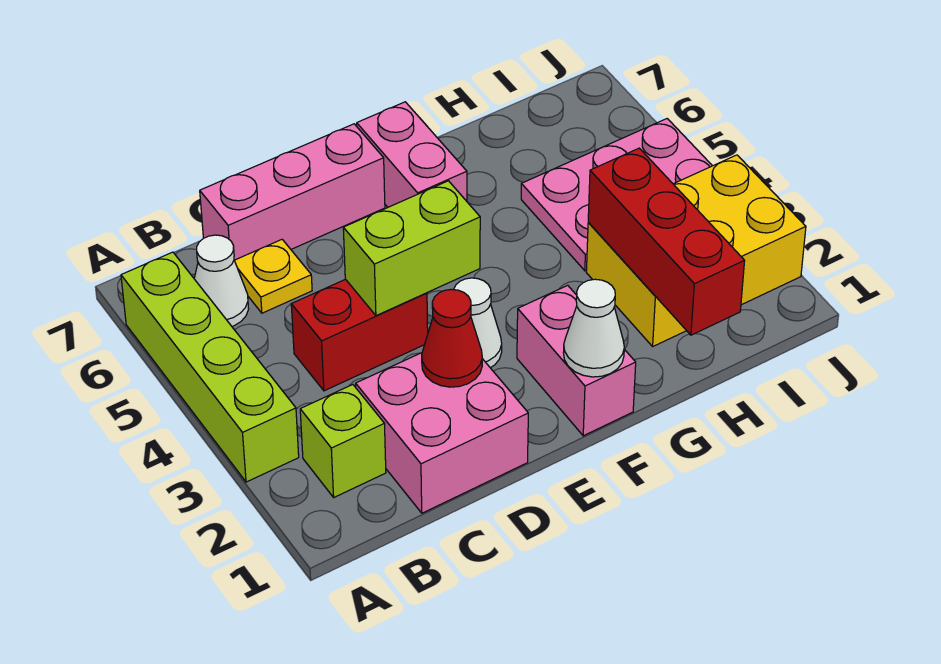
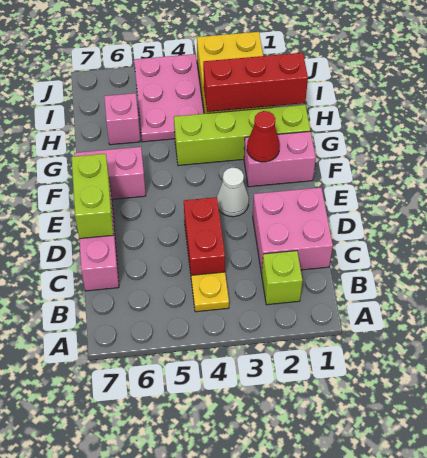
lime brick A3:A6 level 1 -> lime brick G1:G4 level 1
white cone B6 level 1 -> none
yellow plate C6 level 1 -> yellow plate B4 level 1
red cone D2 level 2 -> red cone F2 level 2
lime brick D4:E4 level 2 -> lime brick D7:E7 level 2
white cone F1 level 2 -> none
none -> pink brick H6 level 1

